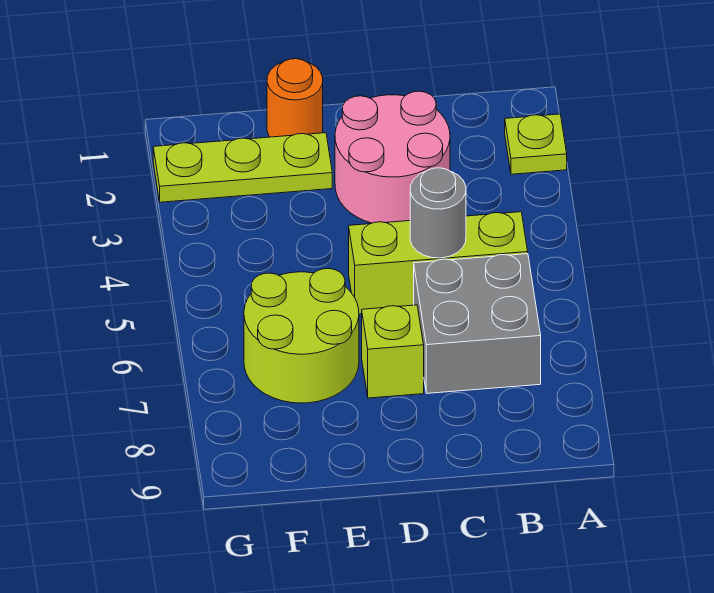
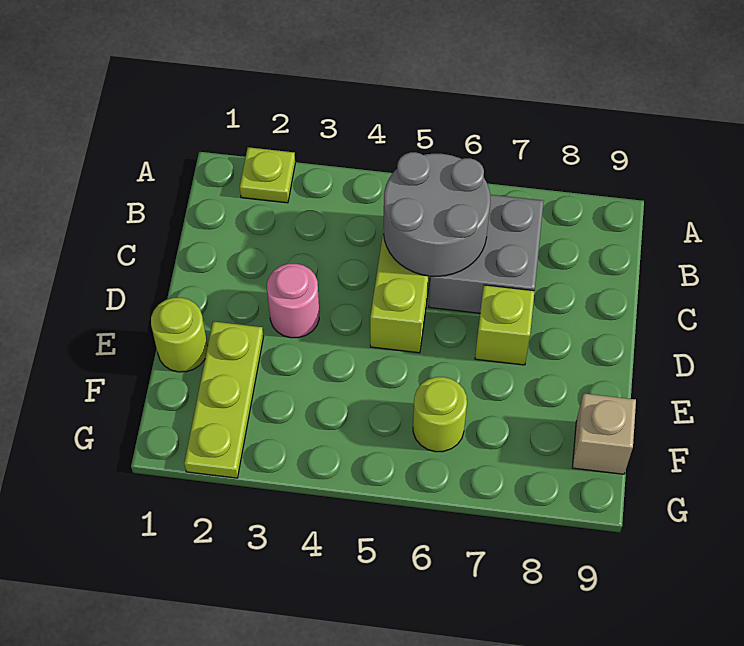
pink round brick C2:D3 level 1 -> pink round brick D3 level 1
grey round brick C5 level 2 -> grey round brick B5:C6 level 2
orange round brick E1 level 1 -> lime round brick E1 level 1
lime round brick E6:F7 level 1 -> lime round brick F6 level 1
none -> tan brick F9 level 1

